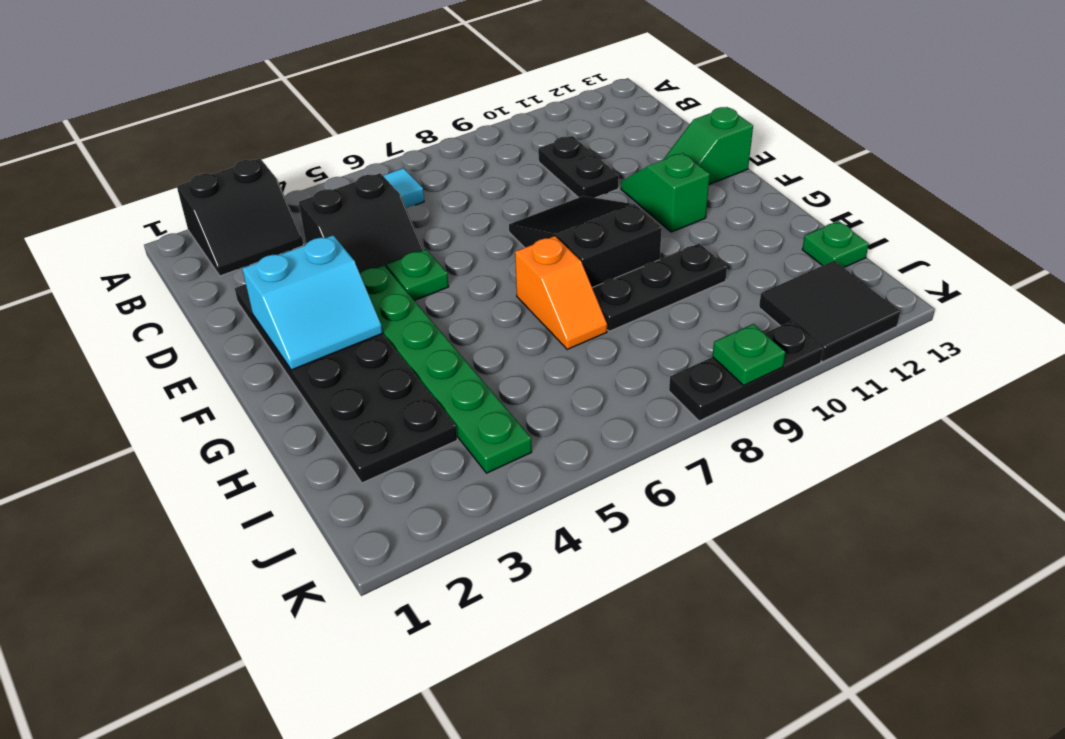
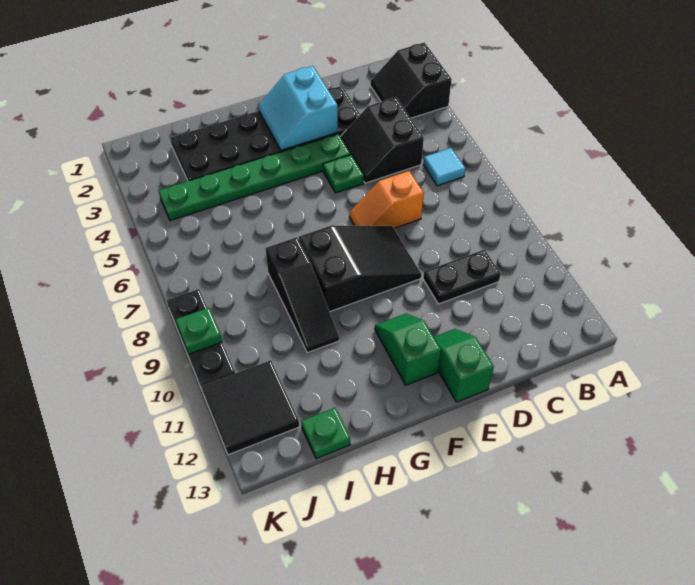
green slope E11:F11 level 1 top F -> green slope F11:F12 level 1 top 12
orange slope G7:H7 level 1 top G -> orange slope D7:E7 level 1 top D
black plate H8:H10 level 1 -> black slope H8:H10 level 1 top 8

